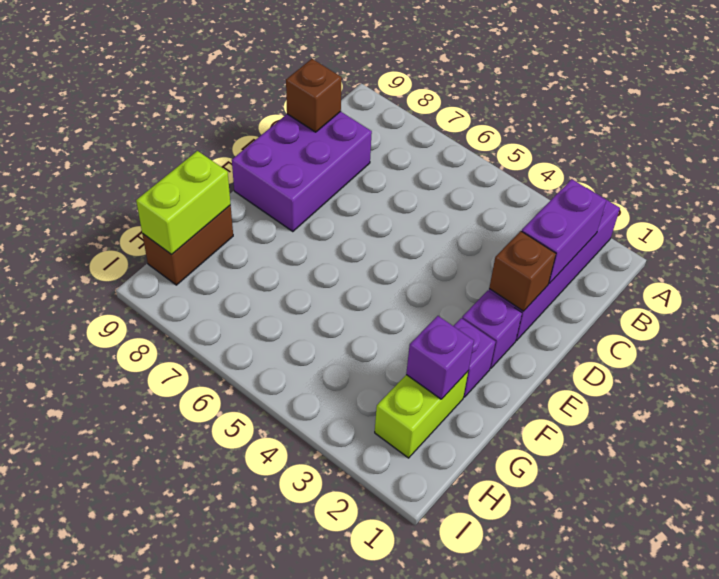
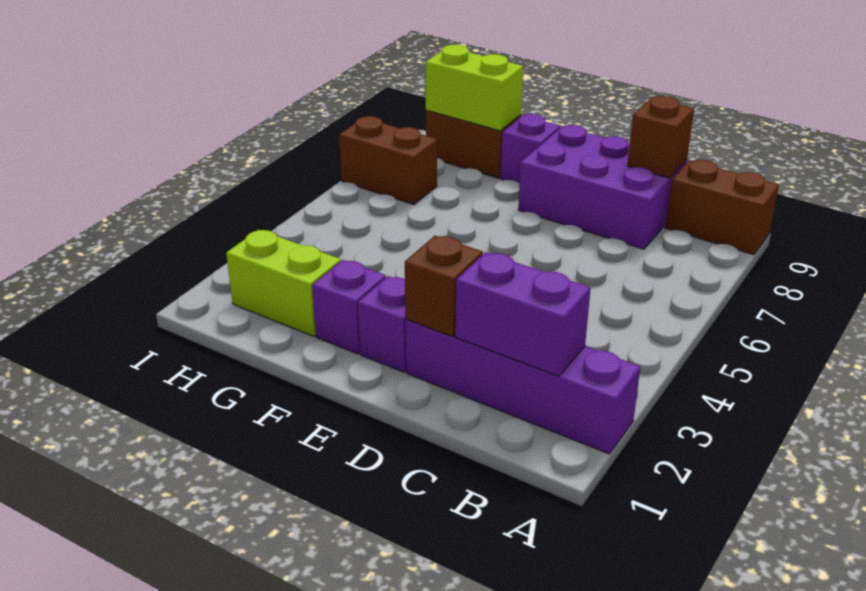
none -> brown brick A9:B9 level 1
purple brick G2 level 2 -> purple brick F9 level 1
none -> brown brick H7:I7 level 1

